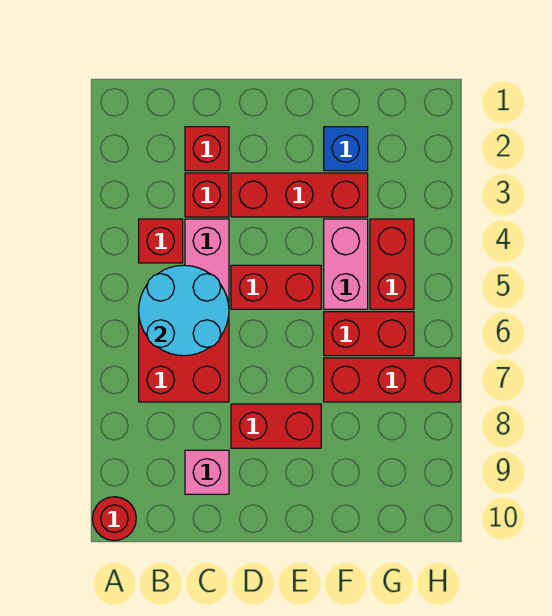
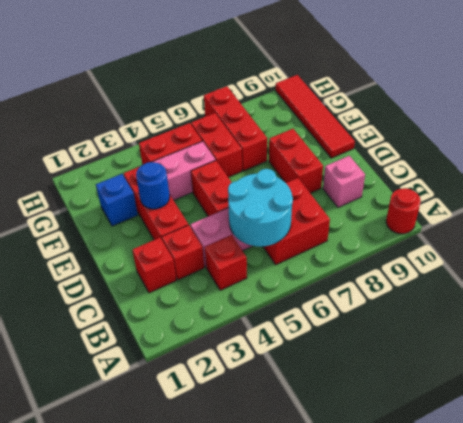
none -> blue round brick E3 level 2
none -> red tile E10:H10 level 1

